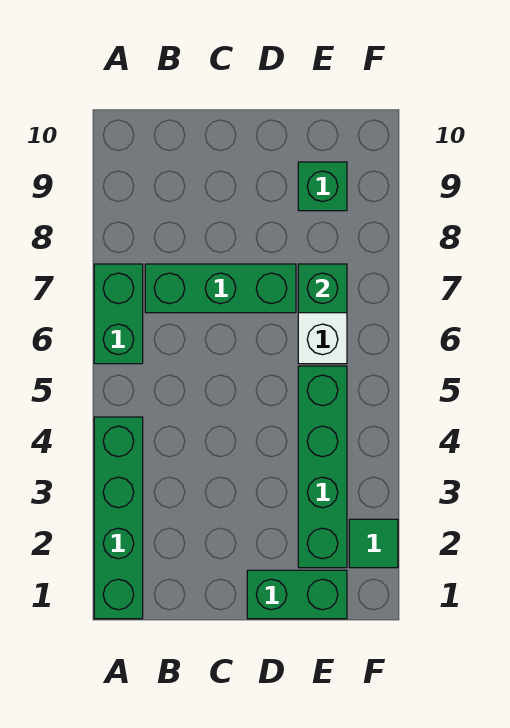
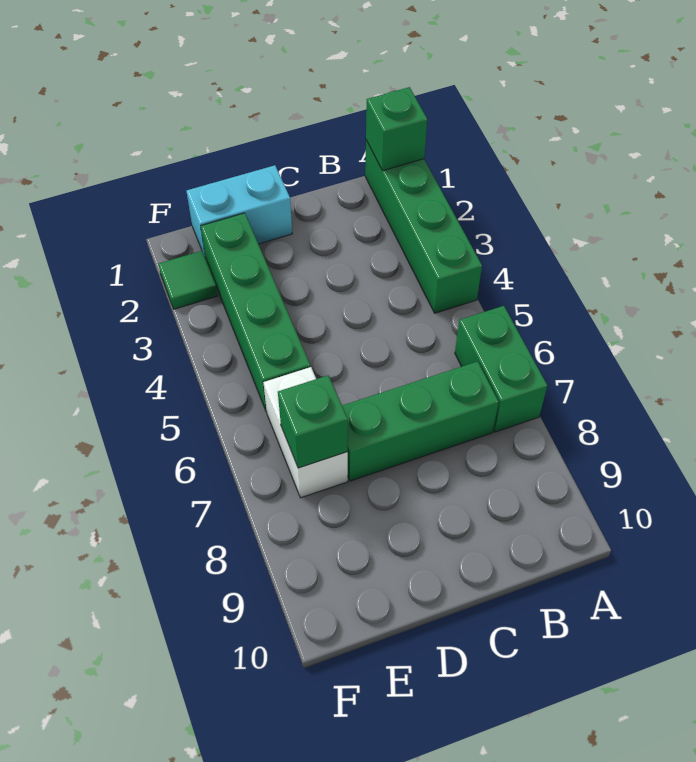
green brick D1:E1 level 1 -> cyan brick D1:E1 level 1
green brick E9 level 1 -> green brick A1 level 2

